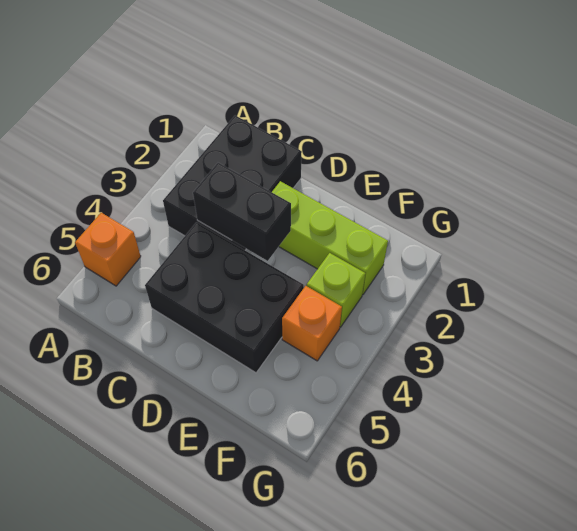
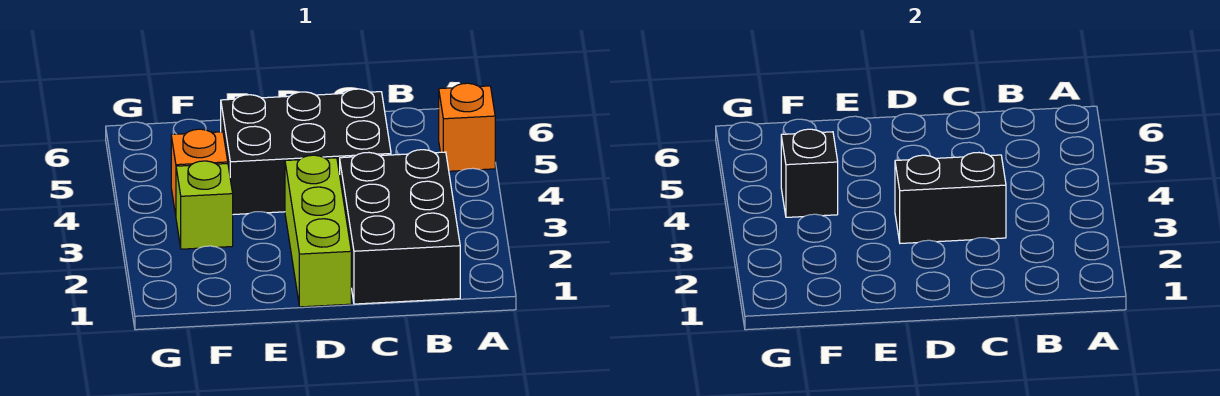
lime brick D2:F2 level 1 -> lime brick D1:D3 level 1
none -> black brick F4 level 2

